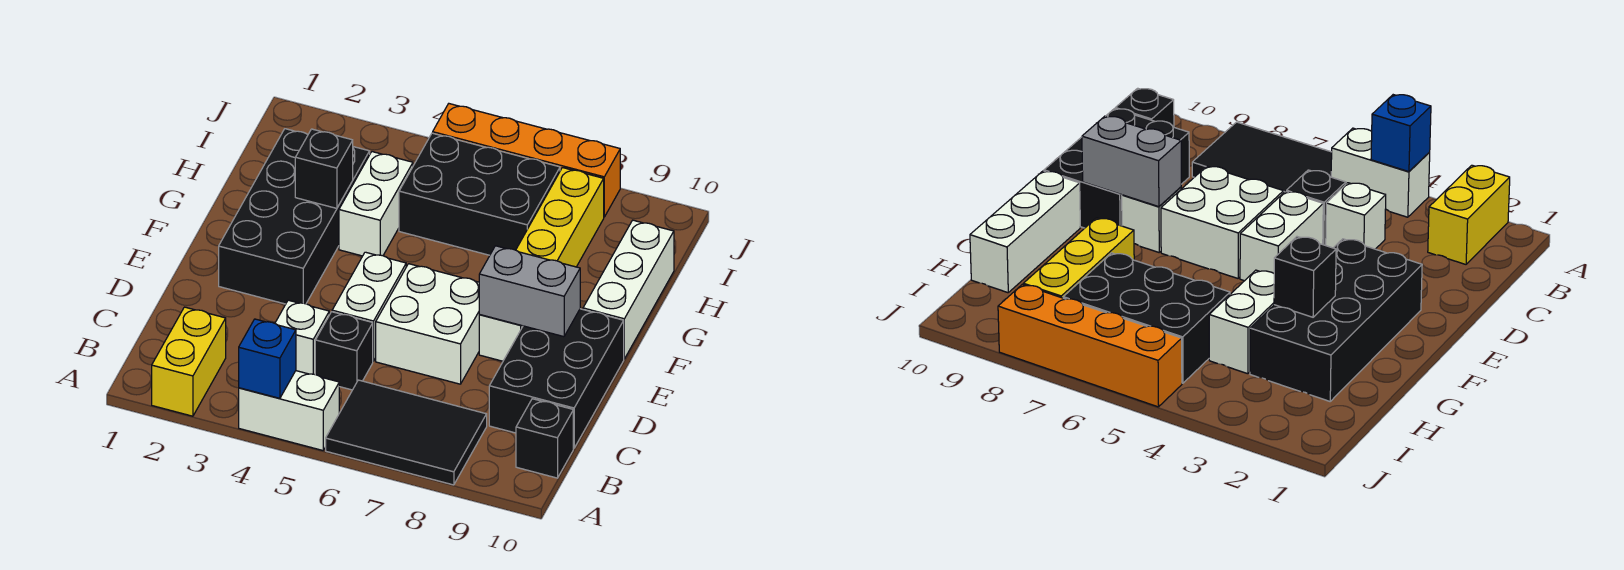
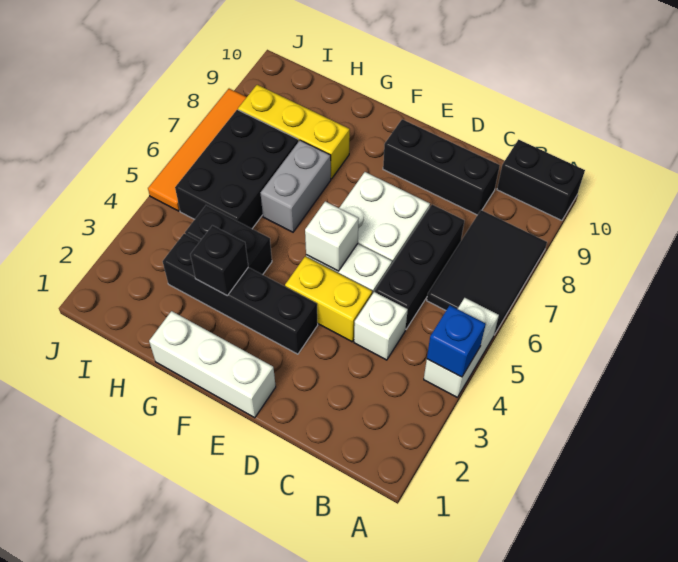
yellow brick A2:B2 level 1 -> yellow brick D4:E4 level 1
black brick B10 level 1 -> black brick A10:B10 level 1
black brick C5 level 1 -> black brick C5:C7 level 1
black brick C9:E10 level 1 -> black brick C9:E9 level 1
black brick E2:H3 level 1 -> black brick E3:H3 level 1
white brick E8 level 1 -> white brick E5 level 2
grey brick E8:E9 level 2 -> grey brick G6:G7 level 1
white brick F10:H10 level 1 -> white brick E1:G1 level 1
white brick G4:H4 level 1 -> black brick G4:H4 level 1
orange brick J5:J8 level 1 -> orange tile J5:J8 level 1

